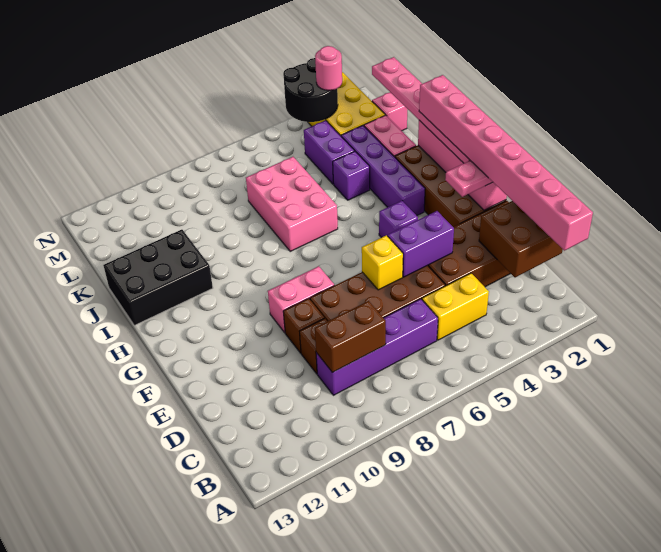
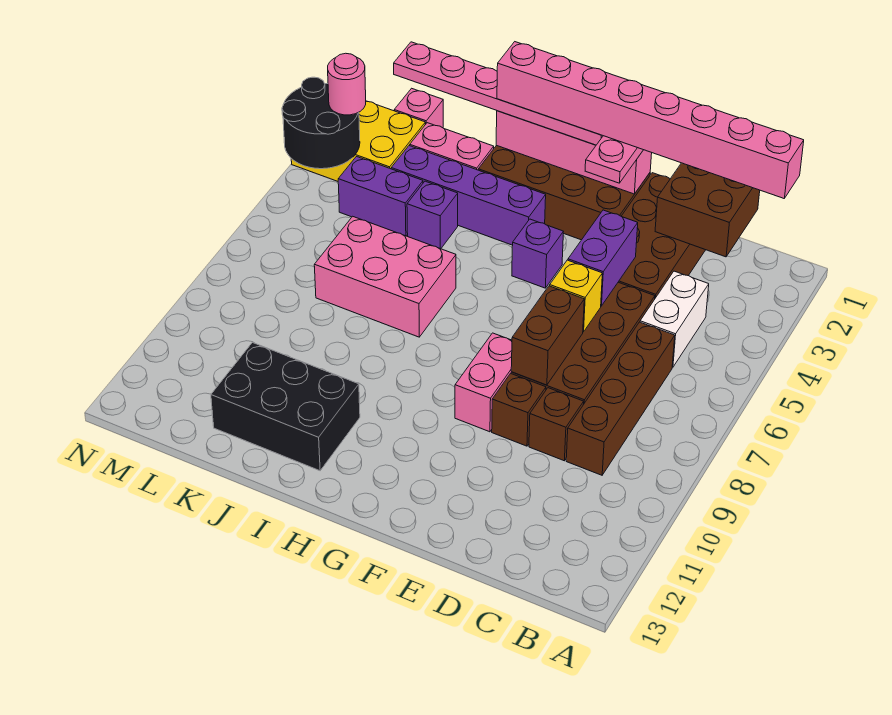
yellow brick C4:C5 level 1 -> white brick C4:C5 level 1
purple brick C6:C9 level 1 -> brown brick C6:C9 level 1
brown brick C8:C9 level 2 -> brown brick E7:E8 level 2
black brick I11:J13 level 1 -> black brick I11:K12 level 1

